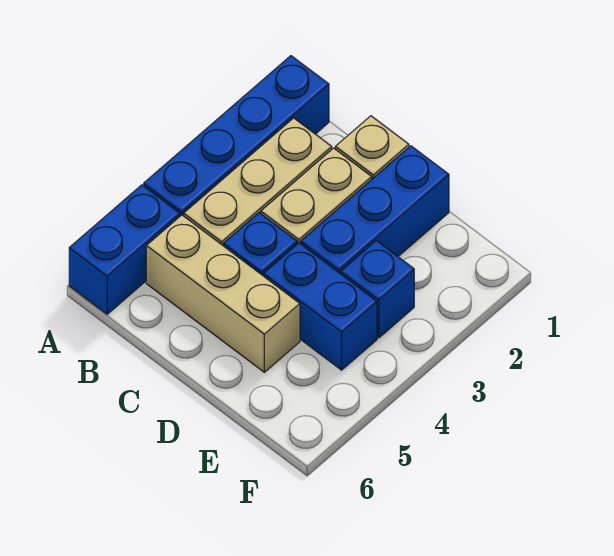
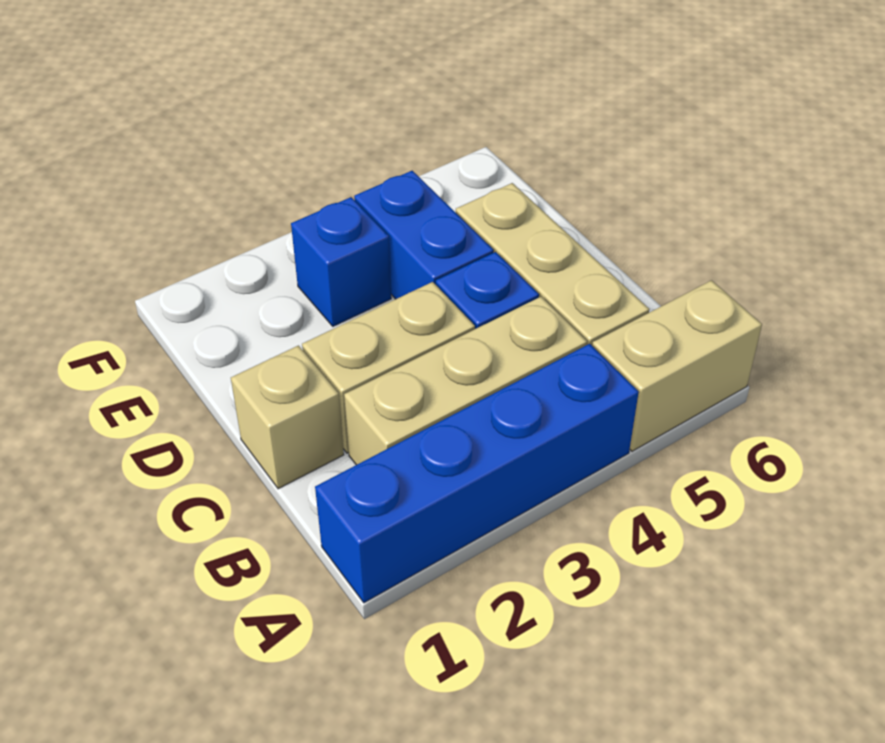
blue brick A5:A6 level 1 -> tan brick A5:A6 level 1
blue brick D1:D3 level 1 -> none

